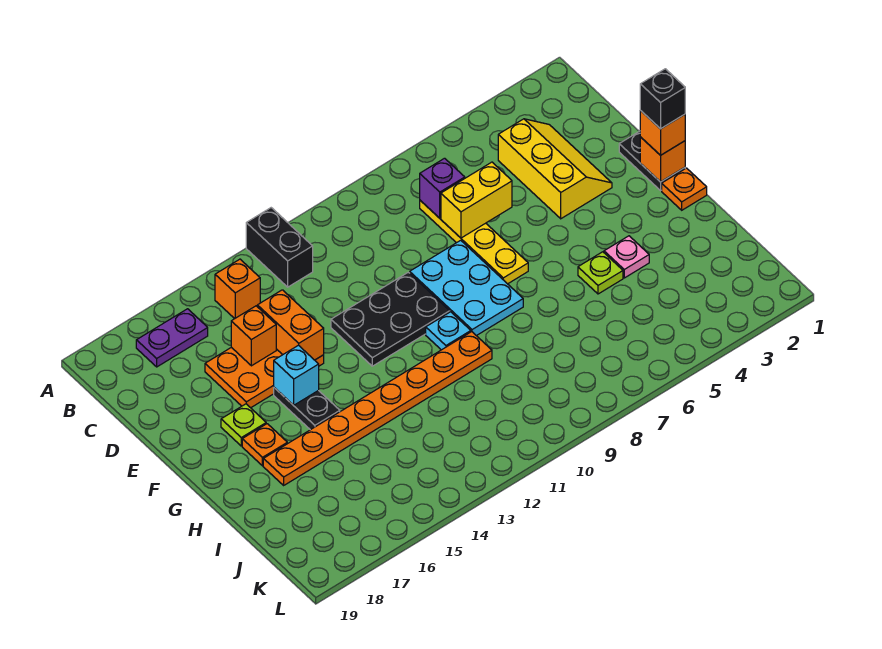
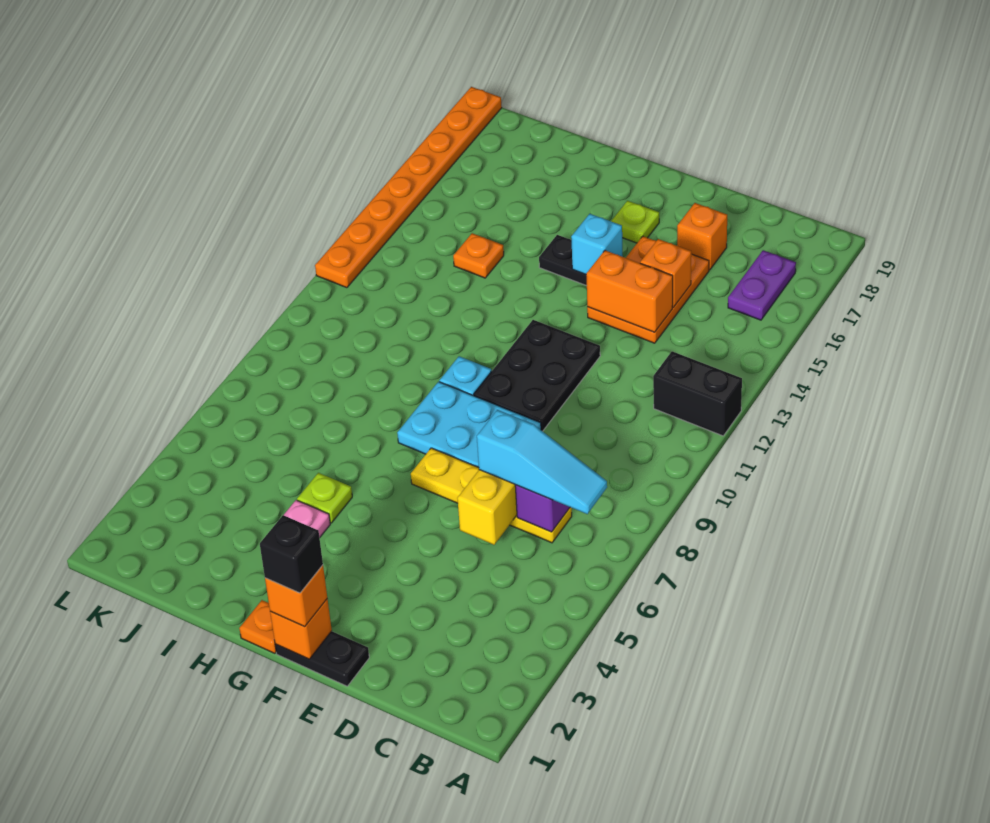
none -> cyan slope B7:D7 level 3 top D
orange brick B14 level 1 -> orange brick D17 level 1
yellow slope C3:E4 level 1 top 4 -> none
orange plate G17 level 1 -> orange plate I14 level 1
orange plate H10:H17 level 1 -> orange plate L12:L19 level 1

